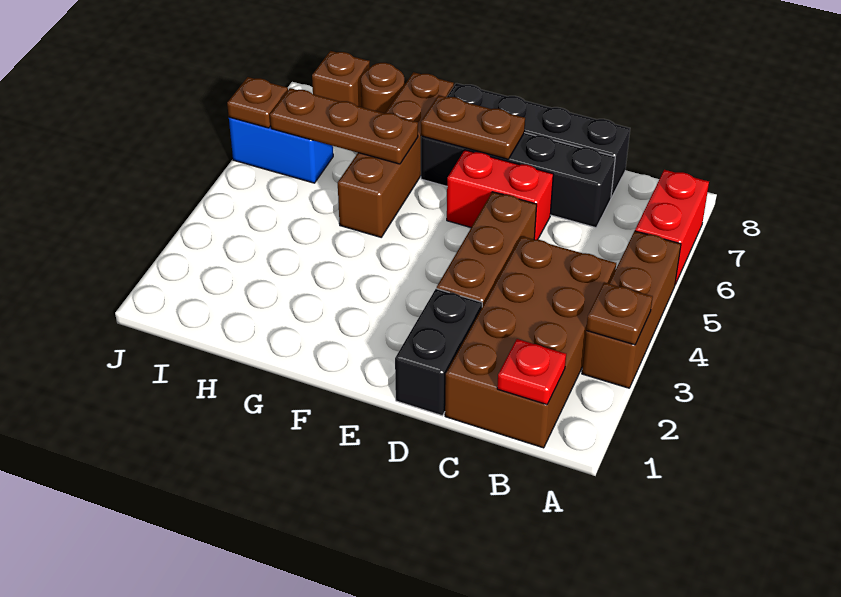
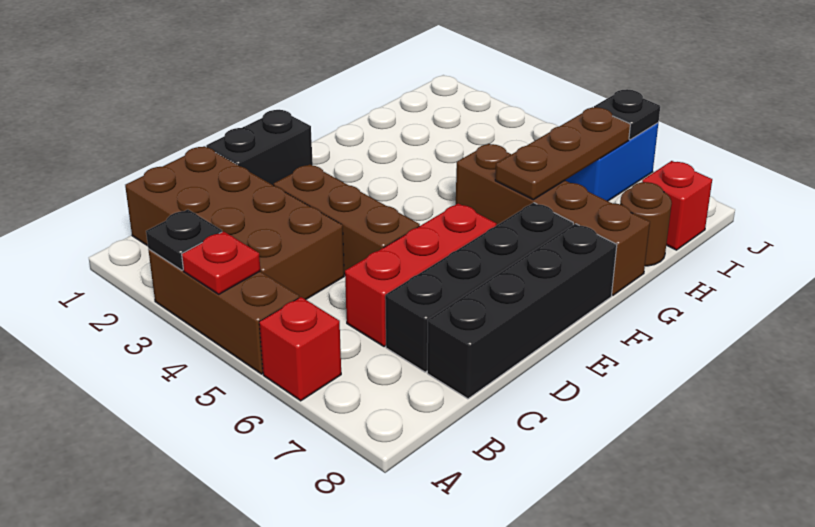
brown plate A3 level 2 -> black plate A3 level 2
red brick A6:A7 level 1 -> red brick A6 level 1
red plate B1 level 2 -> red plate A4 level 2
black brick D1:D2 level 1 -> black brick D1:E1 level 1
red brick D6:E6 level 1 -> red brick C6:E6 level 1
brown plate E7:F7 level 2 -> none
brown brick I8 level 1 -> red brick I8 level 1
brown plate J6 level 2 -> black plate J6 level 2

